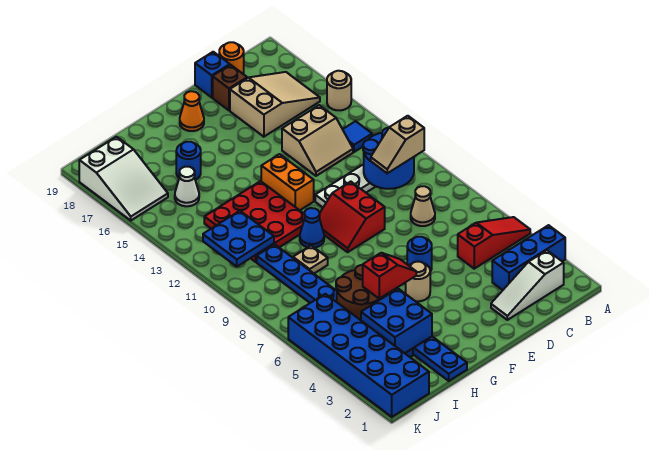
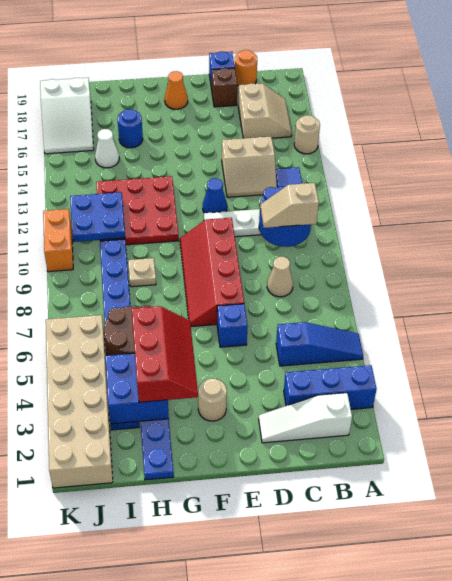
red slope A5:C5 level 1 top C -> blue slope A5:C5 level 1 top C
tan slope B16:D17 level 1 top D -> tan slope B16:C17 level 1 top C
blue round brick E6 level 1 -> blue brick E6 level 1
red slope E9:F10 level 1 top E -> red slope E7:F10 level 1 top E
tan round brick F5 level 1 -> tan round brick F3 level 1
orange brick F12:F13 level 1 -> orange brick K10:K11 level 1
red slope G5:H5 level 3 top H -> red slope G3:H5 level 3 top H
blue cone G10 level 1 -> blue cone E12 level 1
blue brick J1:K6 level 1 -> tan brick J1:K6 level 1

